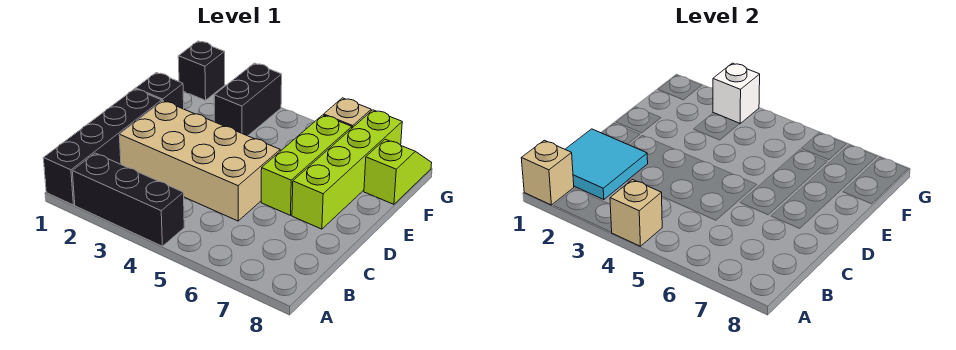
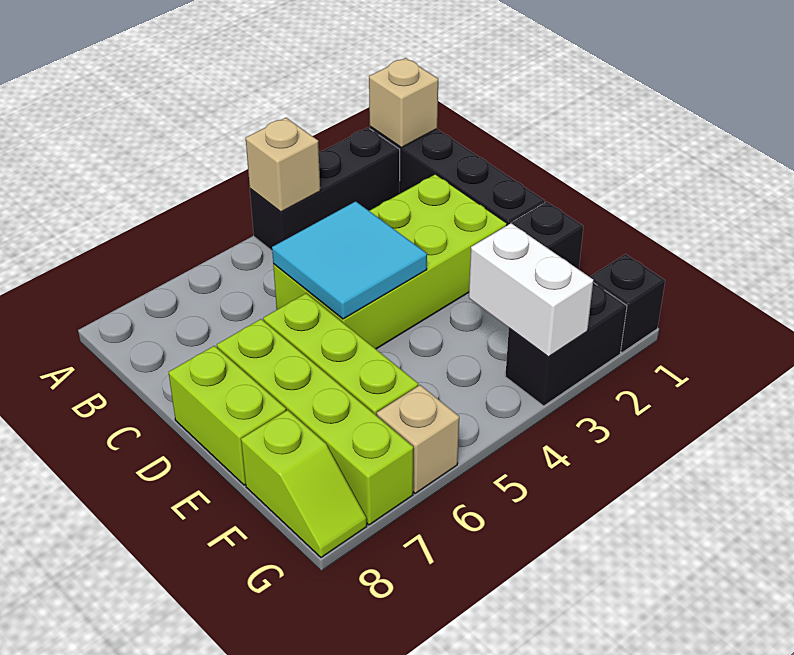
cyan tile B1:C2 level 2 -> cyan tile C4:D5 level 2
tan brick C2:D5 level 1 -> lime brick C2:D5 level 1
none -> lime brick D8:E8 level 1
black brick F3:G3 level 1 -> black brick G2:G3 level 1
white brick G3 level 2 -> white brick F3:G3 level 2

